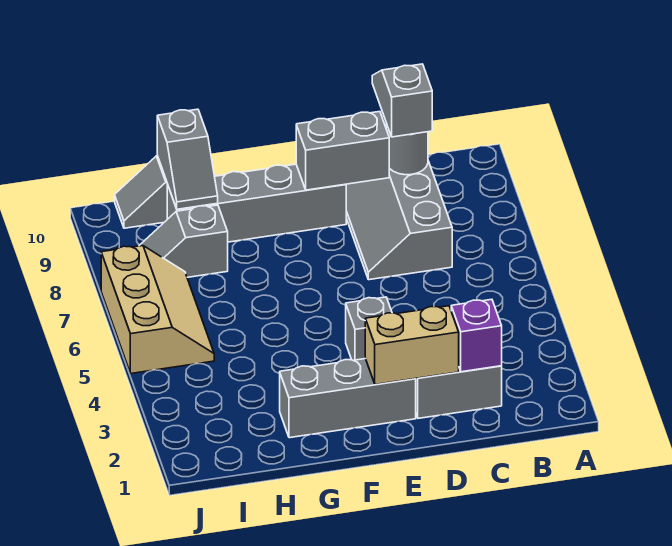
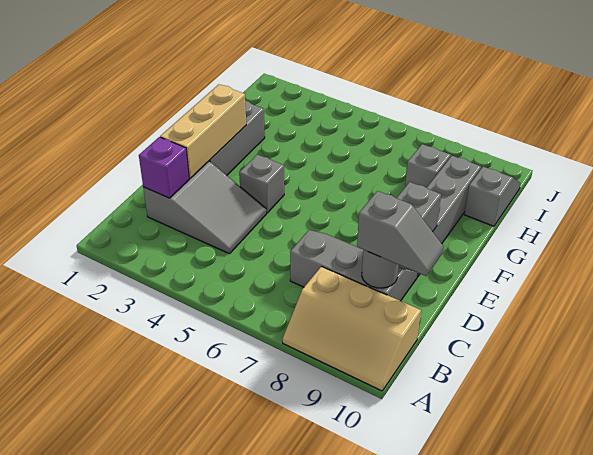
tan brick D2:E2 level 2 -> tan brick D2:F2 level 2
grey slope H9:H10 level 2 top 10 -> none
tan slope I5:J7 level 1 top J -> tan slope A8:B10 level 1 top B

